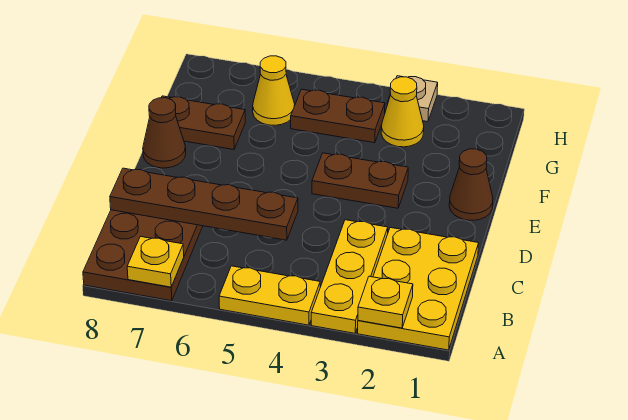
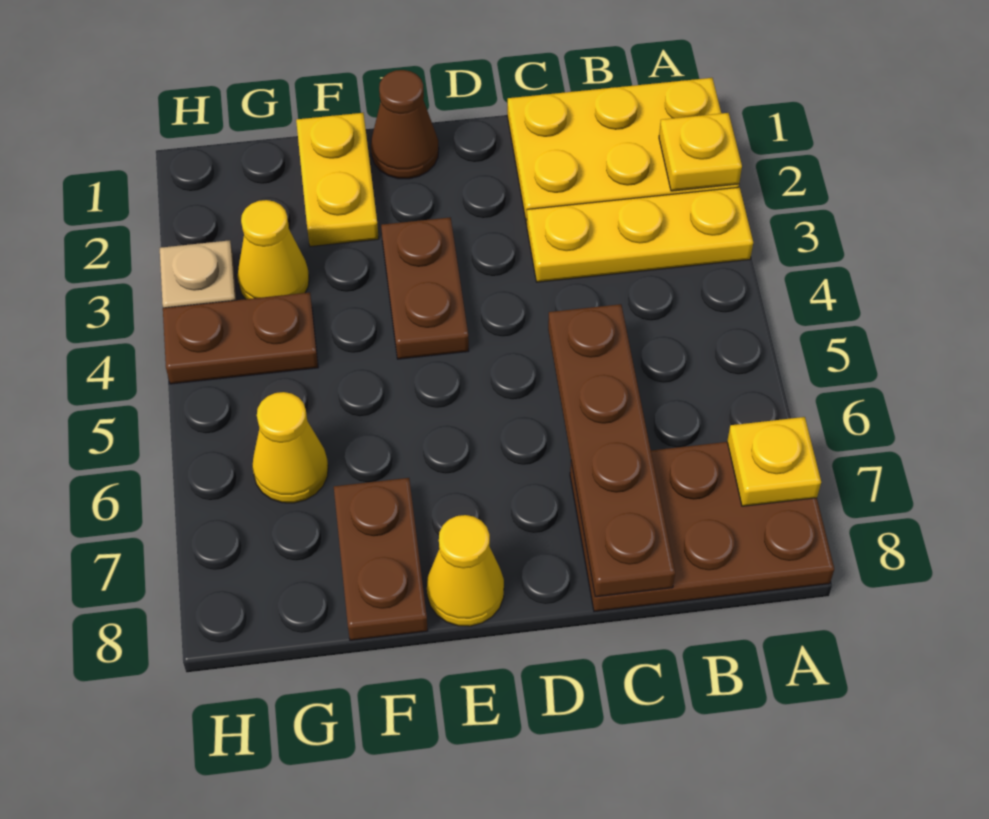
yellow plate A4:A5 level 1 -> yellow plate F1:F2 level 1
brown cone E8 level 1 -> yellow cone E8 level 1
brown plate G4:G5 level 1 -> brown plate G4:H4 level 1

